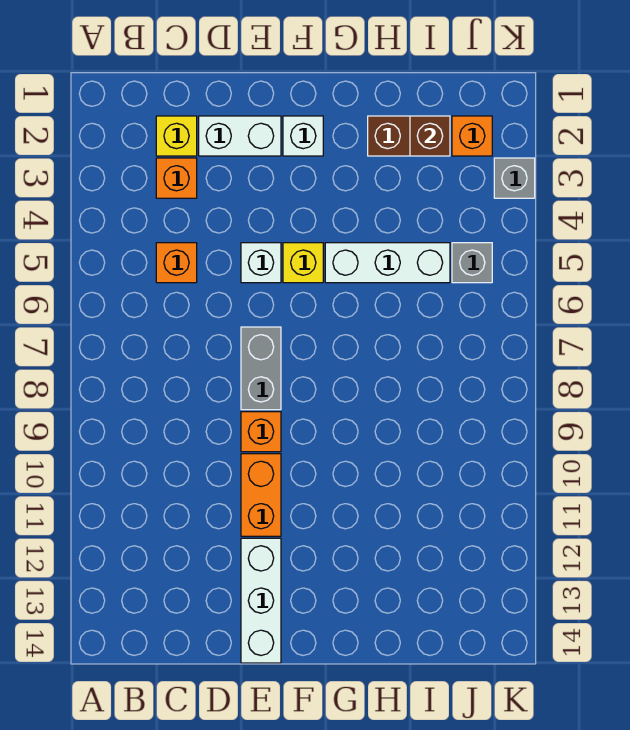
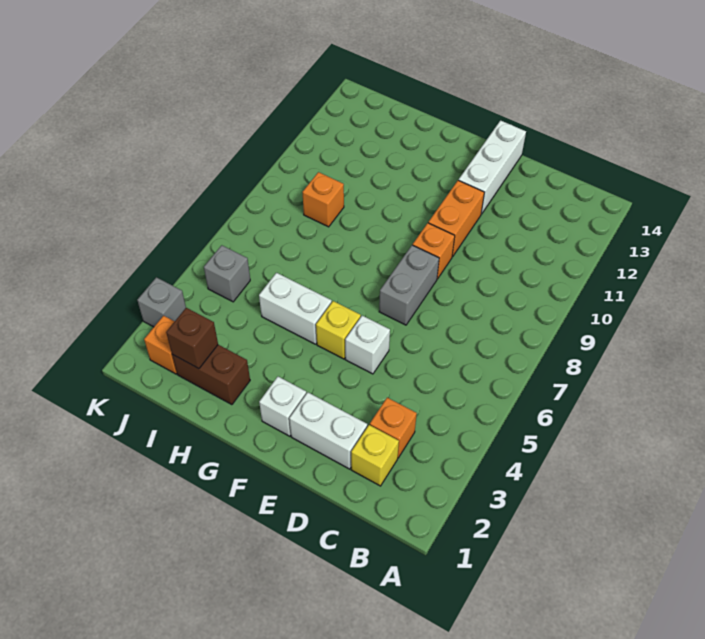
orange brick C5 level 1 -> orange brick I9 level 1
white brick G5:I5 level 1 -> white brick G5:H5 level 1

